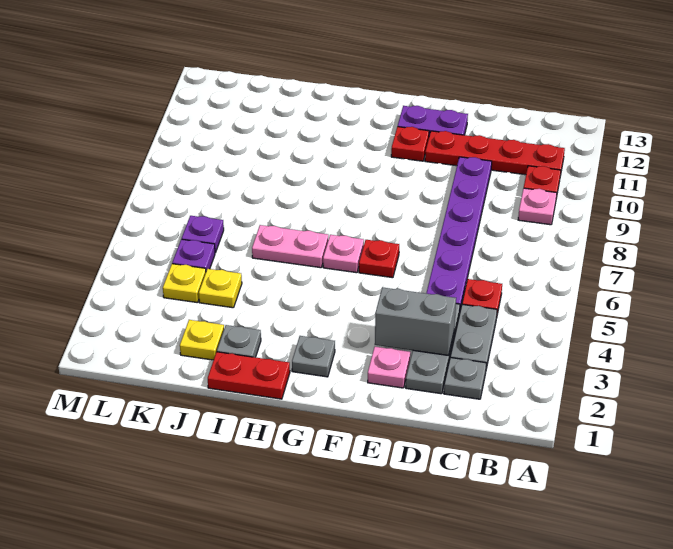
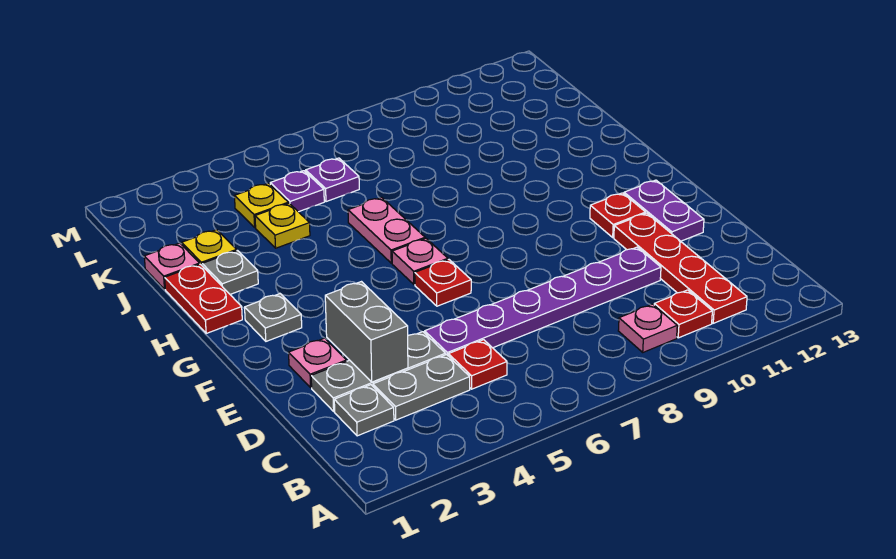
none -> pink plate J1 level 1

